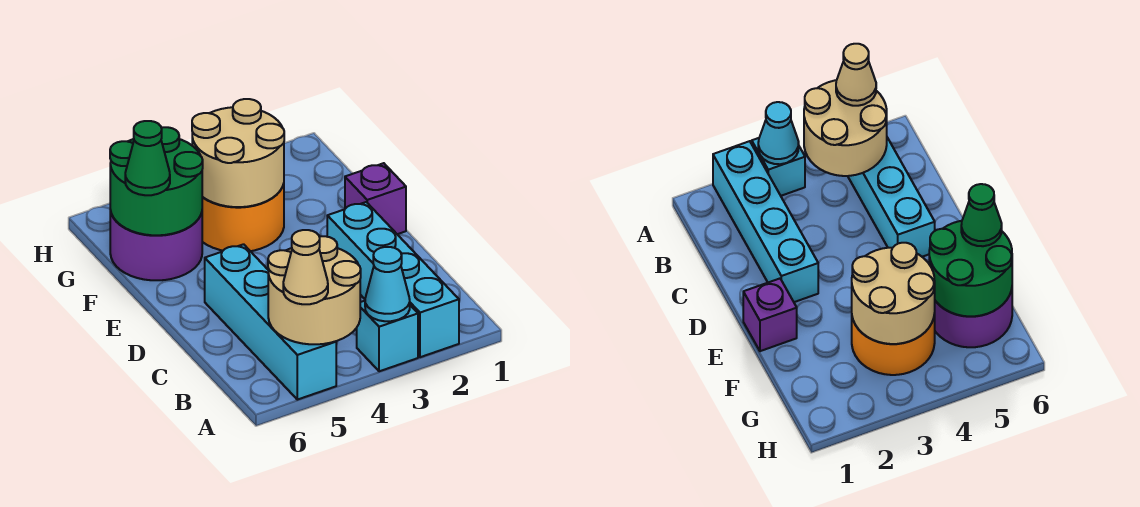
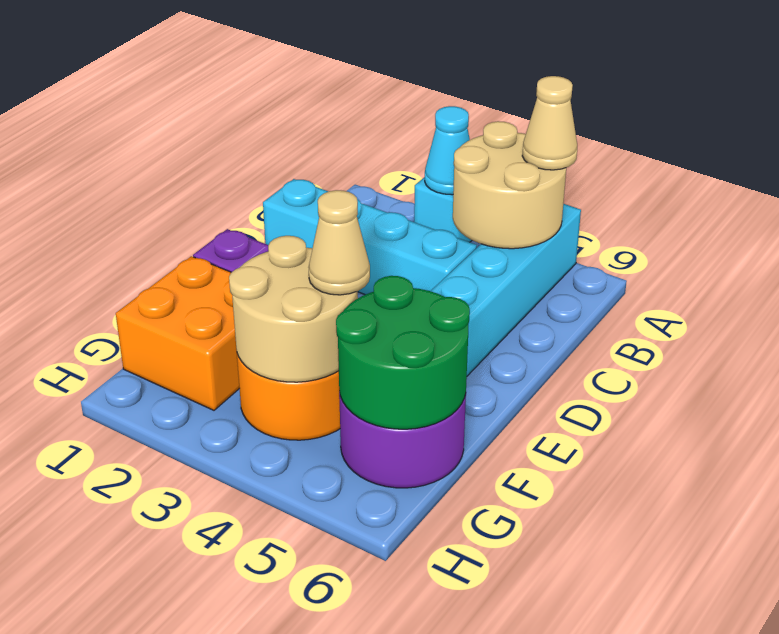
cyan brick A2:D2 level 1 -> cyan brick C1:C4 level 1
none -> orange brick F1:G2 level 1
none -> tan cone F4 level 3
green cone F6 level 3 -> none

